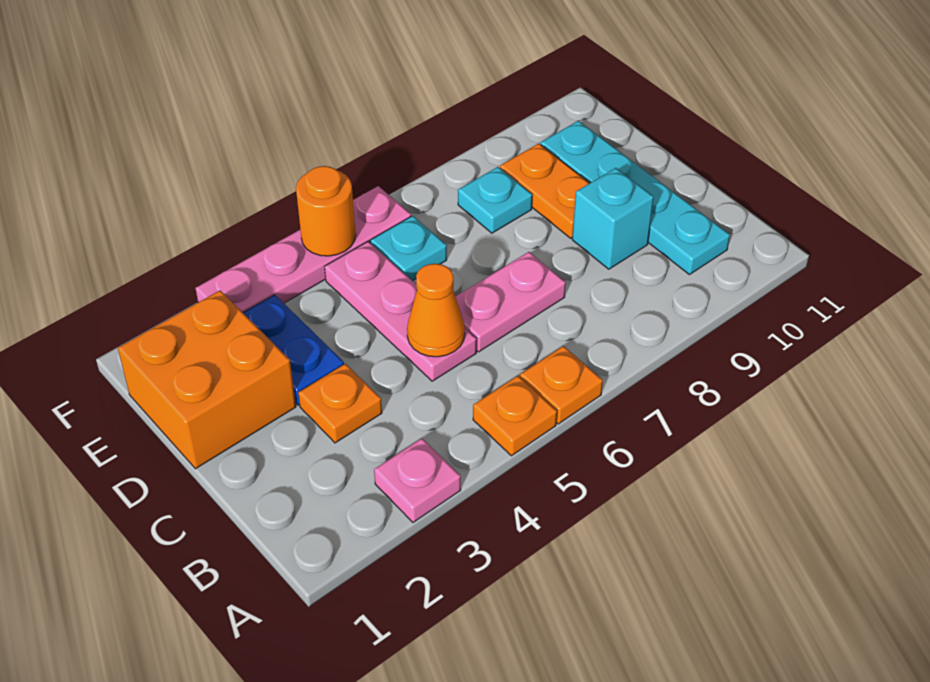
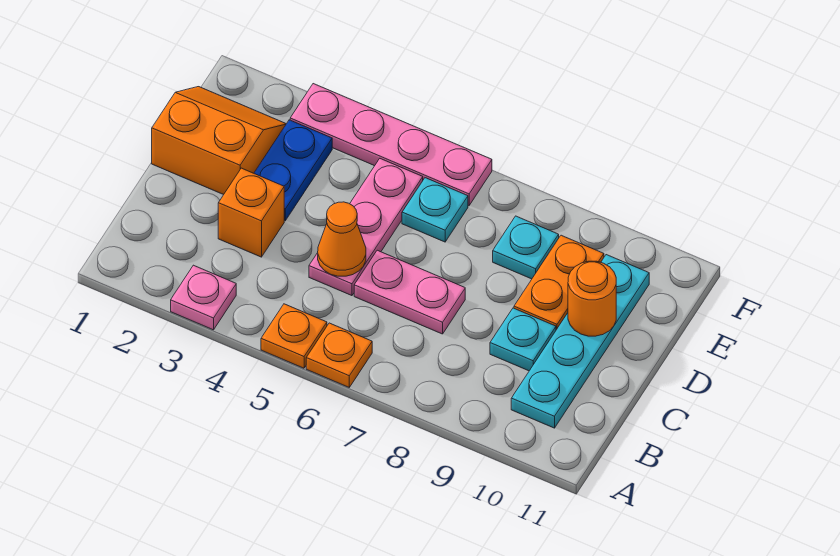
orange plate C3 level 1 -> orange brick C3 level 1
cyan brick C9 level 1 -> cyan plate C9 level 1
orange brick D1:E2 level 1 -> orange slope D1:E2 level 1 top D
orange round brick F5 level 2 -> orange round brick D10 level 2

